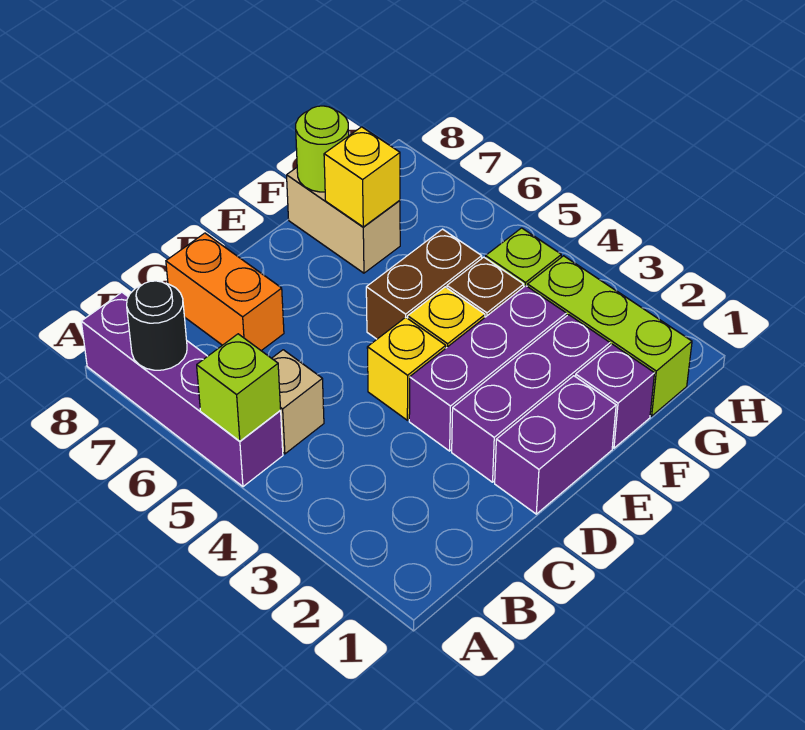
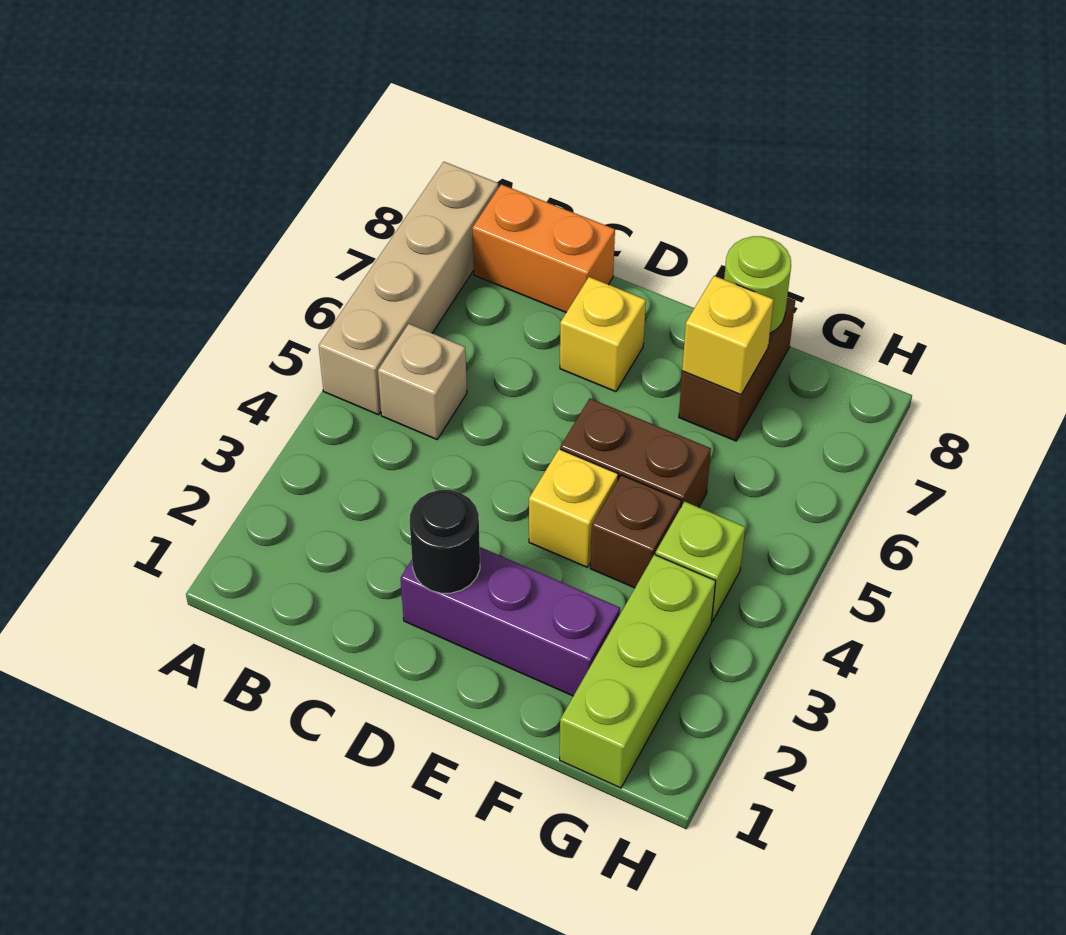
purple brick A5:A8 level 1 -> tan brick A5:A8 level 1
lime brick A5 level 2 -> none
black round brick A7 level 2 -> black round brick D2 level 2
orange brick C7:C8 level 1 -> orange brick B8:C8 level 1
purple brick D1:E1 level 1 -> none
purple brick D3:F3 level 1 -> none
yellow brick D4 level 1 -> yellow brick D7 level 1
purple brick F1 level 1 -> none
tan brick F7:F8 level 1 -> brown brick F7:F8 level 1

